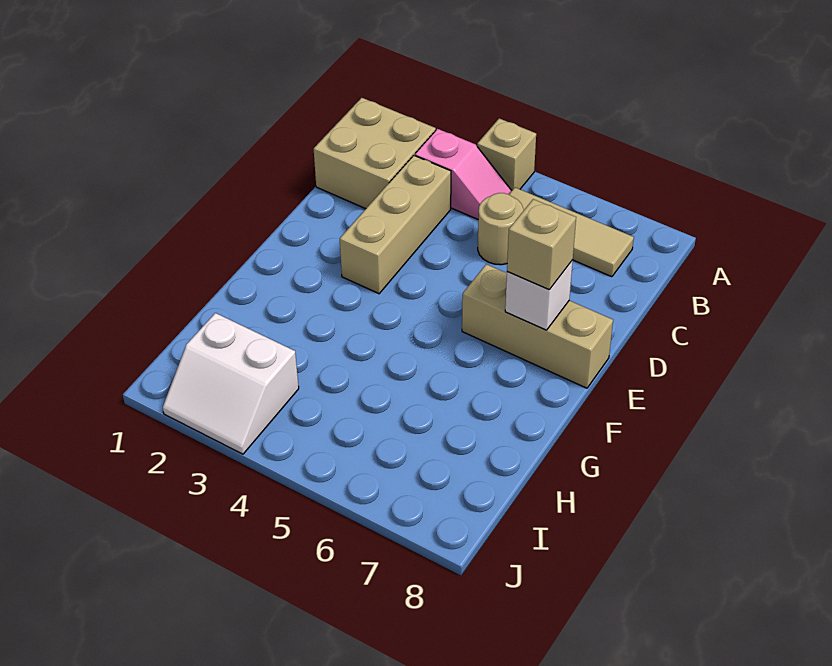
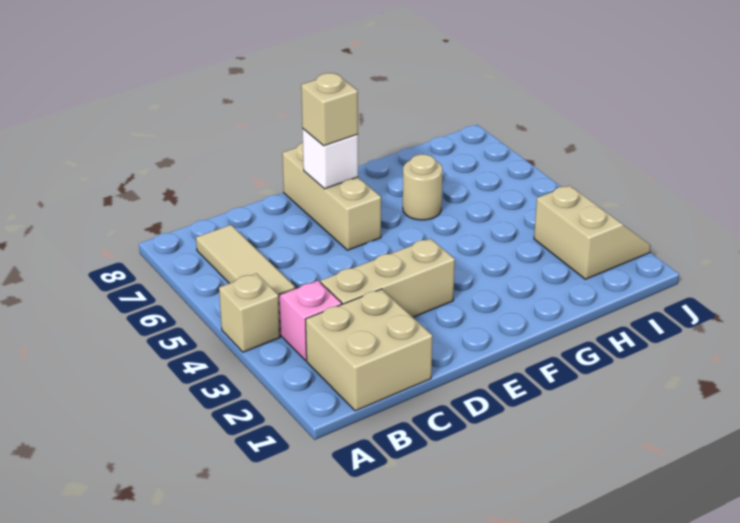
tan round brick C5 level 1 -> tan round brick G6 level 1
white slope I2:J3 level 1 top I -> tan slope I2:J3 level 1 top I

